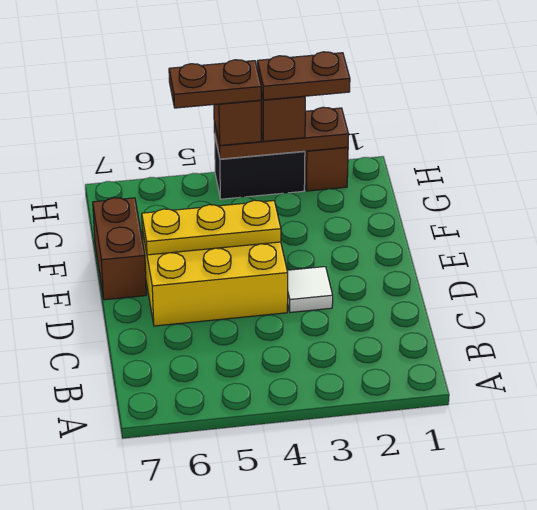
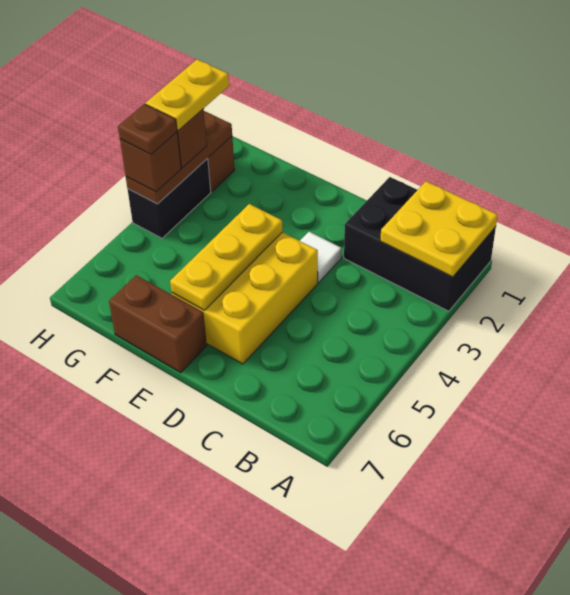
none -> black brick A1:C2 level 1
none -> yellow plate A1:B2 level 2
brown plate H2:H3 level 4 -> yellow plate H2:H3 level 4
brown plate H4:H5 level 4 -> brown plate H4 level 4

